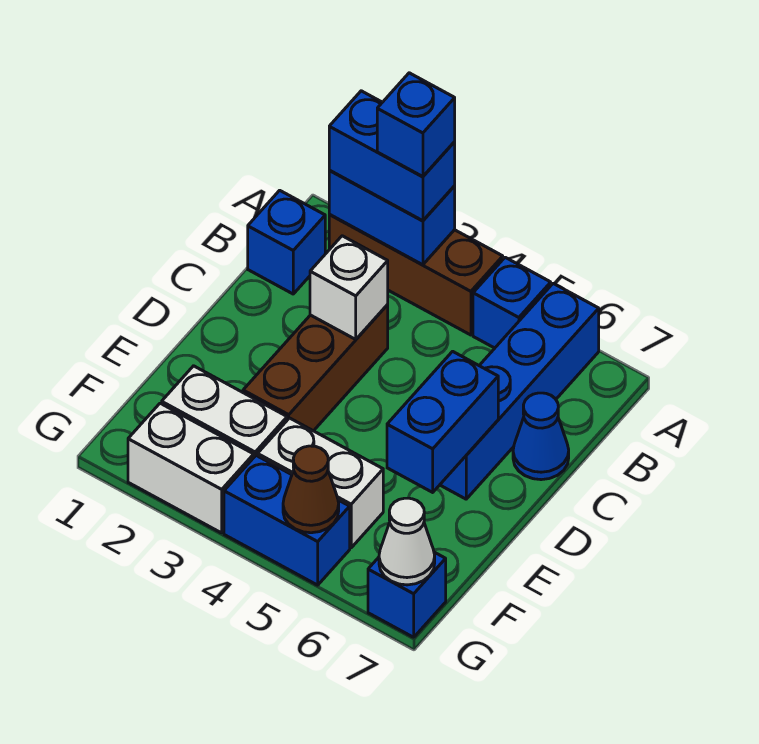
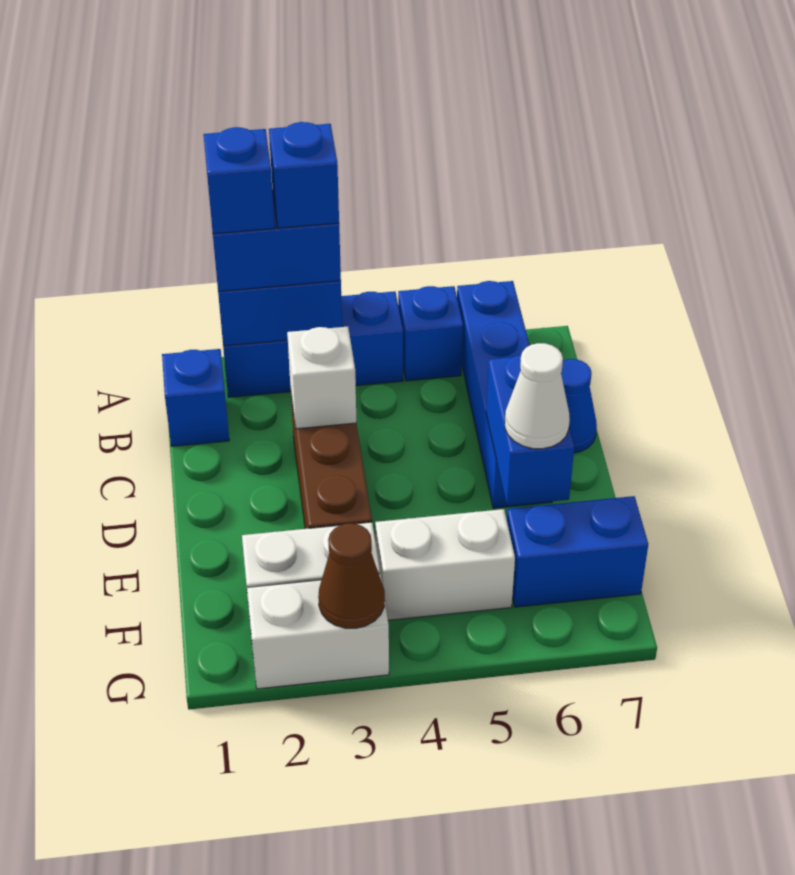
brown brick A2:A4 level 1 -> blue brick A2:A4 level 1
blue brick G4:G5 level 1 -> blue brick F6:F7 level 1
brown cone G5 level 2 -> brown cone G3 level 2
blue brick G7 level 1 -> blue brick A2 level 4
white cone G7 level 2 -> white cone E6 level 3

